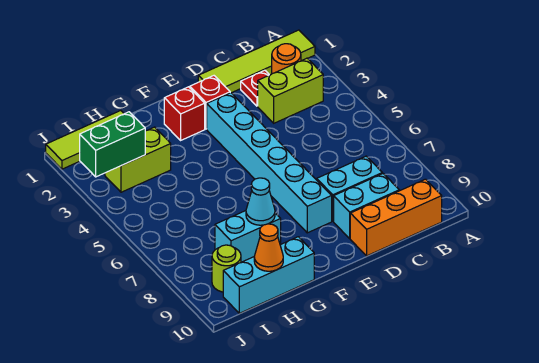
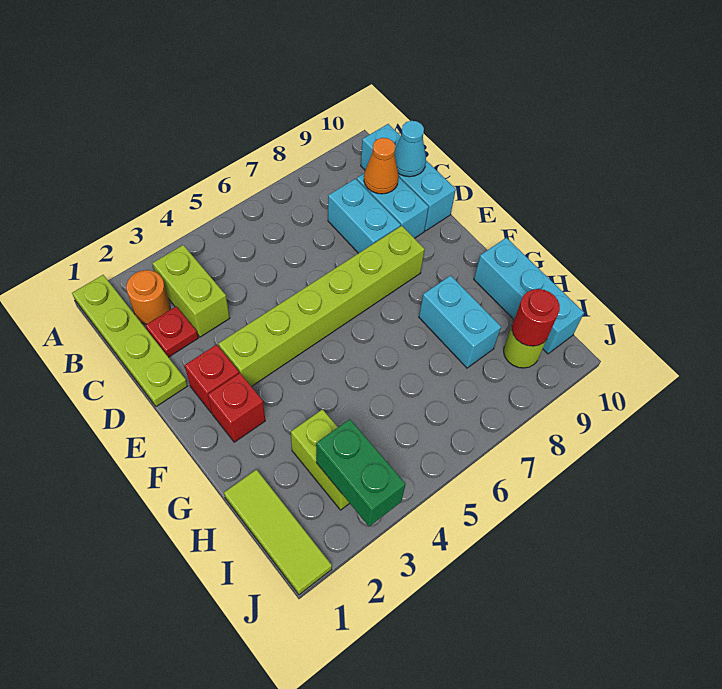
lime tile A1:D1 level 1 -> lime plate A1:D1 level 1
orange brick B10:D10 level 1 -> cyan brick B10:D10 level 1
cyan brick E3:E8 level 1 -> lime brick E3:E8 level 1
cyan cone G8 level 2 -> cyan cone C10 level 2
orange cone H10 level 2 -> orange cone C9 level 2
none -> red round brick I9 level 2

